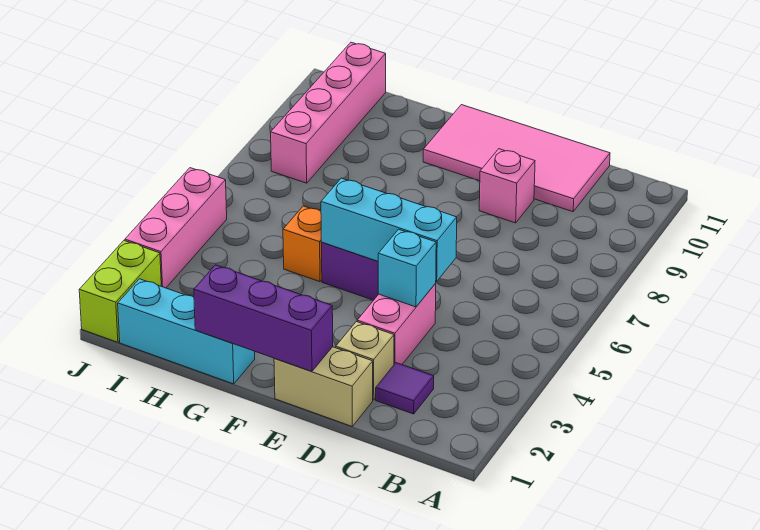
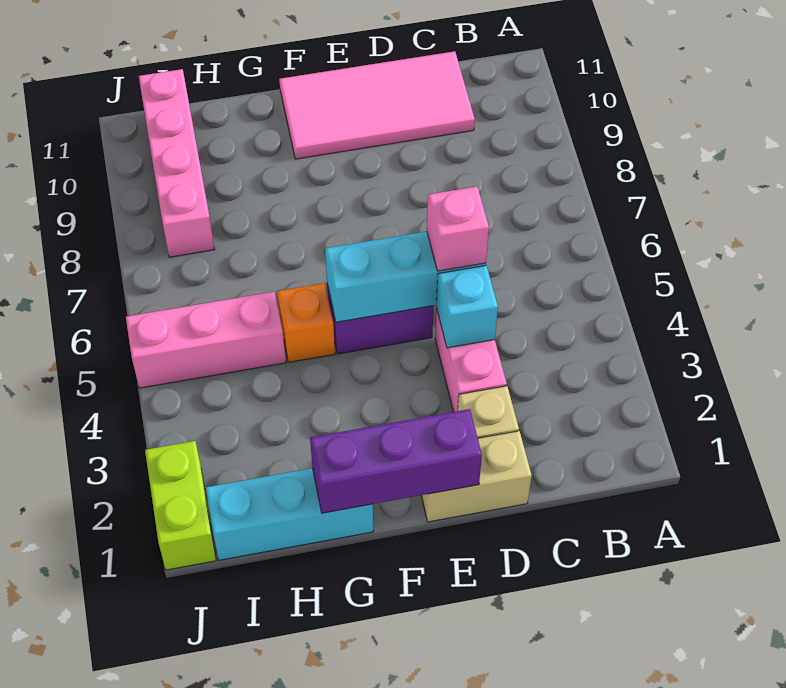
purple tile C2 level 1 -> none
pink brick D9 level 1 -> pink brick D5 level 3
pink brick J3:J5 level 1 -> pink brick H5:J5 level 1

